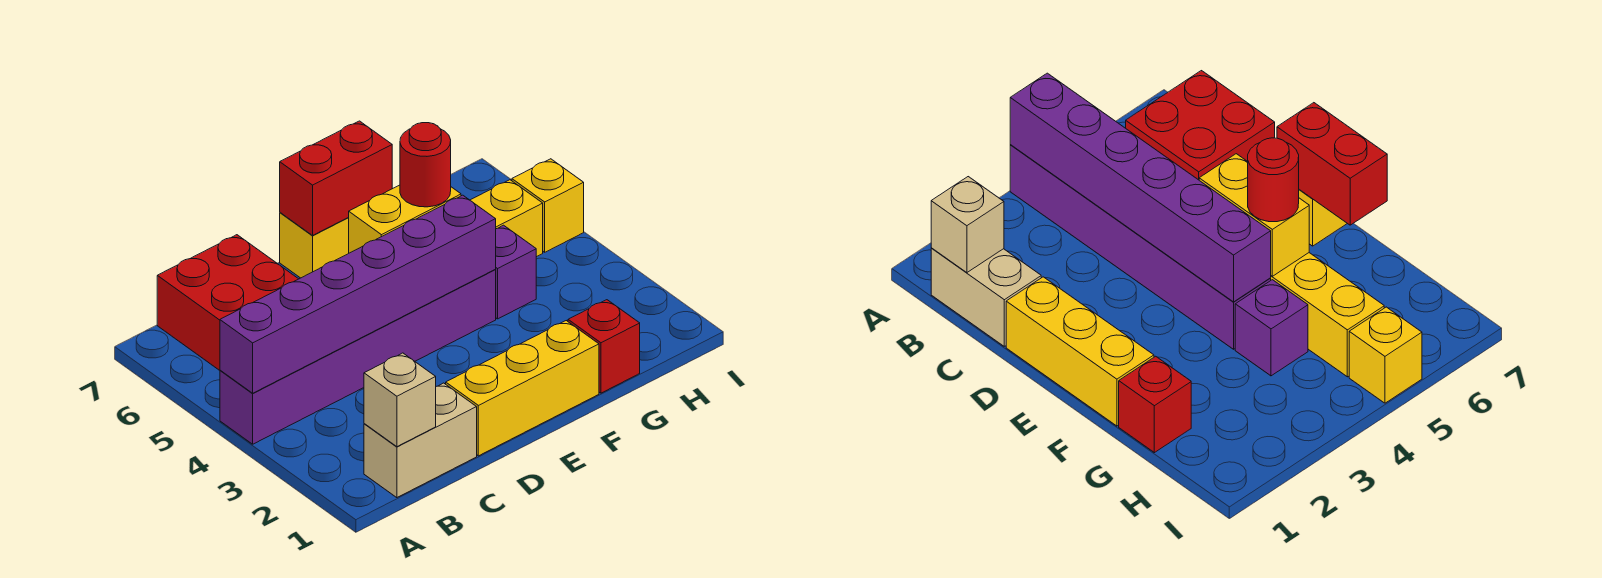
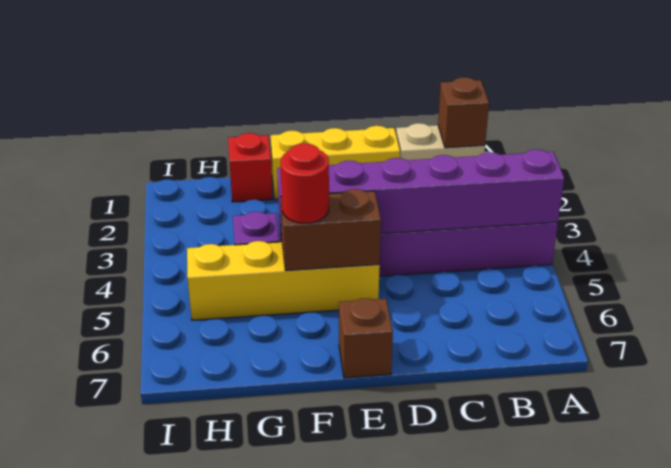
tan brick B1 level 2 -> brown brick B1 level 2
red brick B6:C7 level 1 -> none
yellow brick E5:F5 level 2 -> brown brick E5:F5 level 2
yellow brick E7 level 1 -> brown brick E7 level 1
red brick E7:F7 level 2 -> none
yellow brick I5 level 1 -> none

